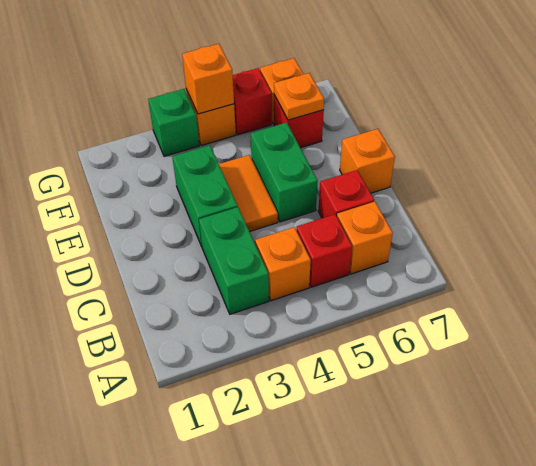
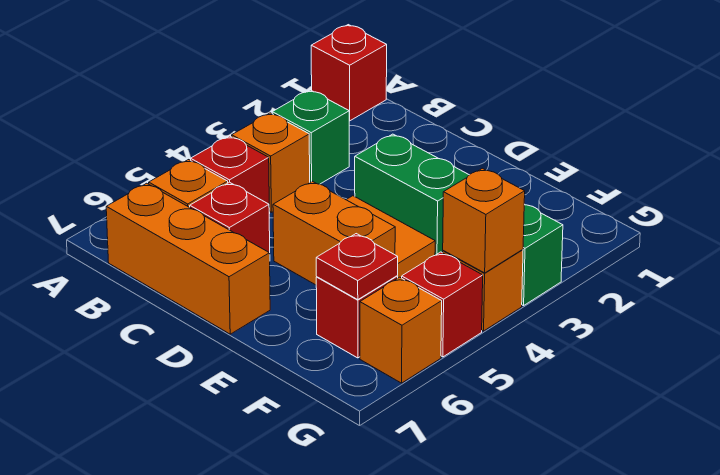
none -> red brick A1 level 1
green brick B3:C3 level 1 -> green brick B3 level 1
green brick D5:E5 level 1 -> orange brick D5:E5 level 1
orange brick D7 level 1 -> orange brick B7:D7 level 1
orange plate F6 level 2 -> red plate F6 level 2

